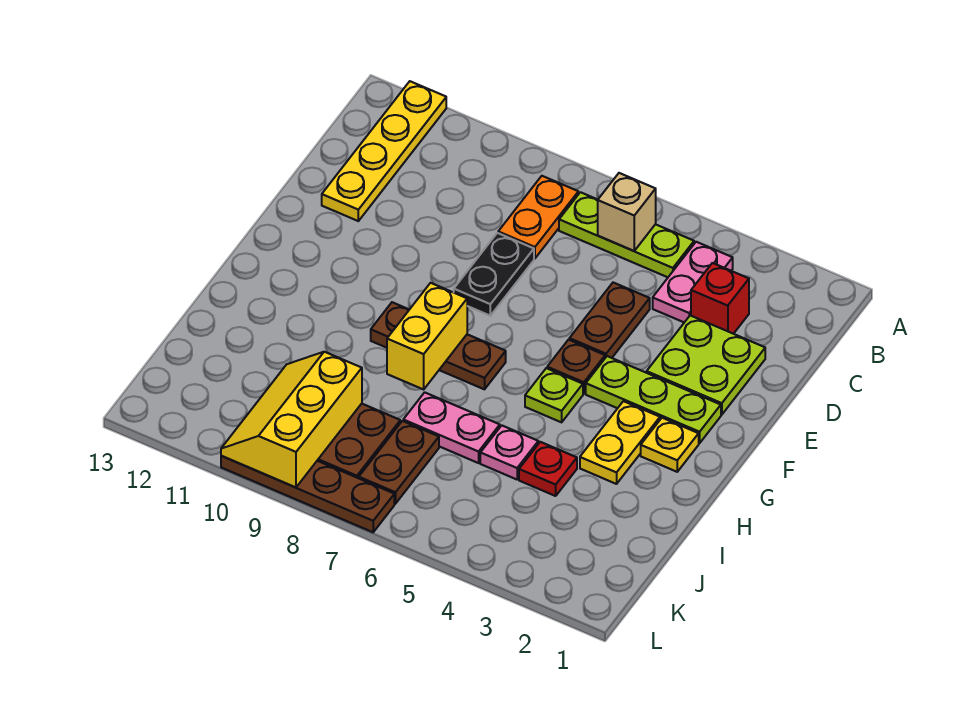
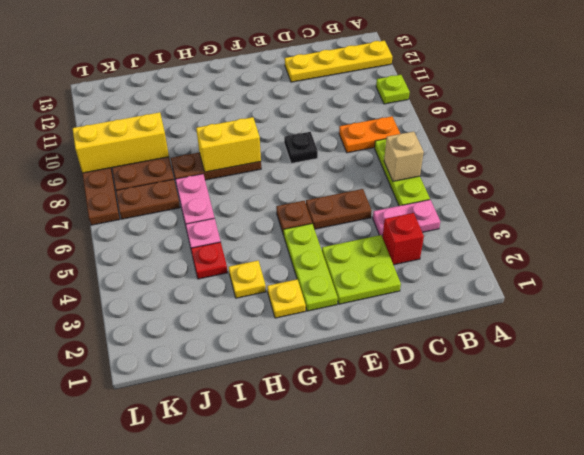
black plate D8:E8 level 1 -> black plate E8 level 1
yellow plate G3:H3 level 1 -> yellow plate H3 level 1
lime plate G5 level 1 -> lime plate A10 level 1
brown plate G7:G9 level 1 -> brown plate G8:I8 level 1

